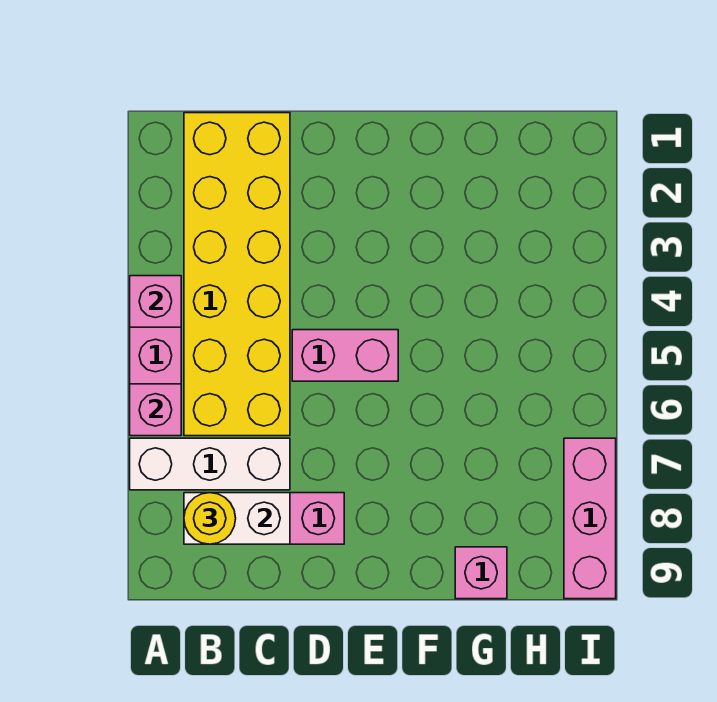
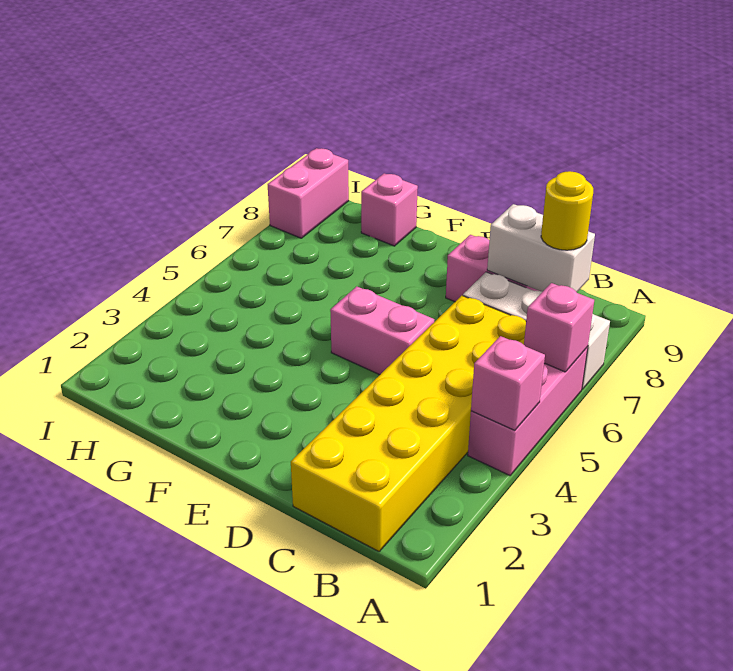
pink brick I7:I9 level 1 -> pink brick I8:I9 level 1

